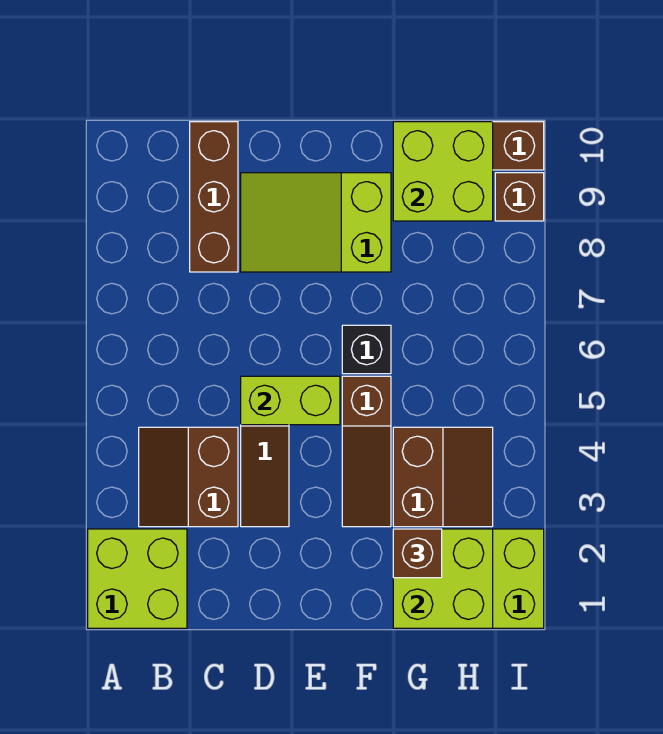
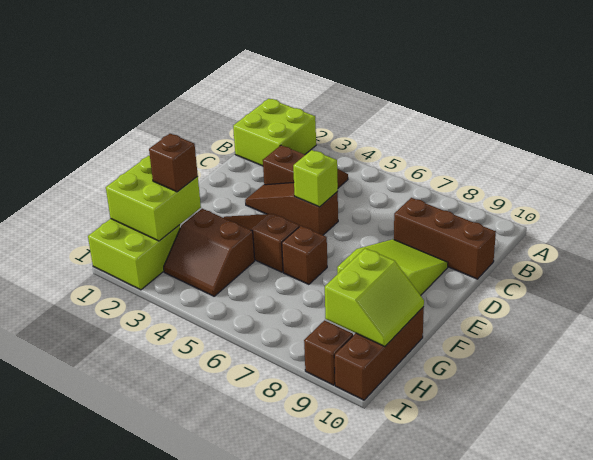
lime brick D5:E5 level 2 -> lime brick D5 level 2
black brick F6 level 1 -> brown brick F6 level 1
lime brick G9:H10 level 2 -> lime slope G9:H10 level 2 top 9

